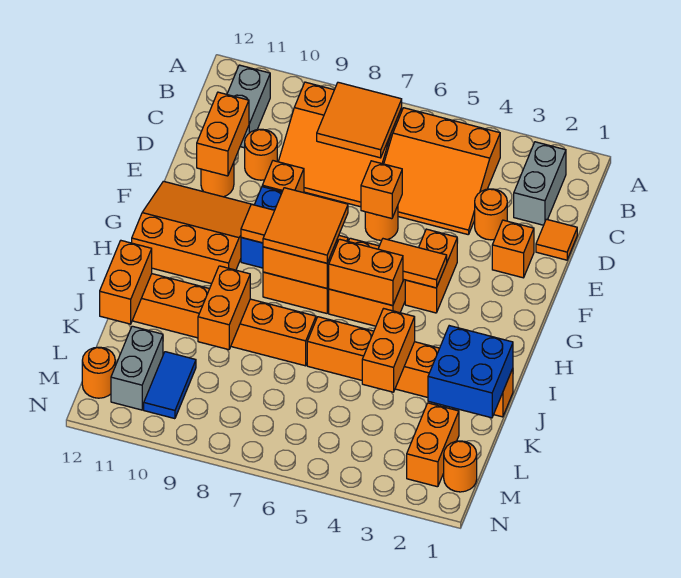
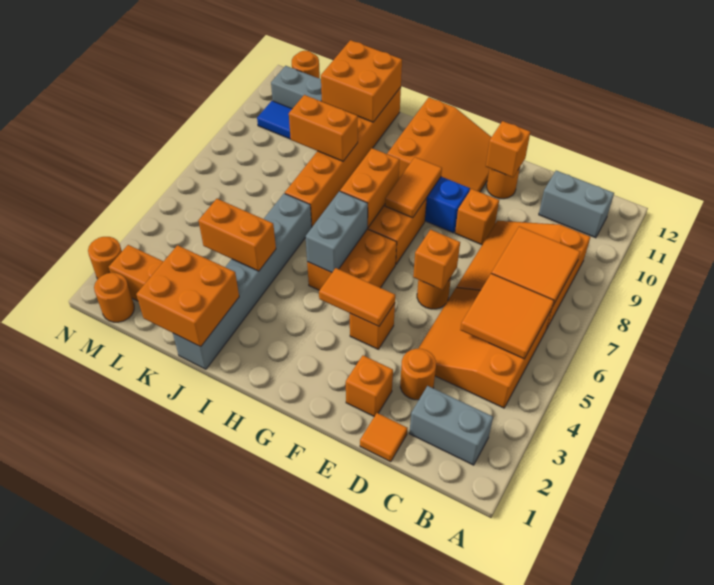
orange round brick D10 level 1 -> orange round brick N2 level 1
orange brick D11:E11 level 2 -> orange brick E11 level 2
orange brick F4:G4 level 1 -> orange brick F4 level 1
orange tile G4:G5 level 2 -> orange tile F4:G4 level 2
orange tile G7:H8 level 3 -> orange tile B5:C6 level 2
orange brick H5:H6 level 2 -> grey brick H5:H6 level 2
orange brick J1:J6 level 1 -> grey brick J1:J6 level 1
blue brick J1:K2 level 2 -> orange brick J1:K2 level 2
orange brick J12:K12 level 2 -> orange brick J11:K12 level 2

